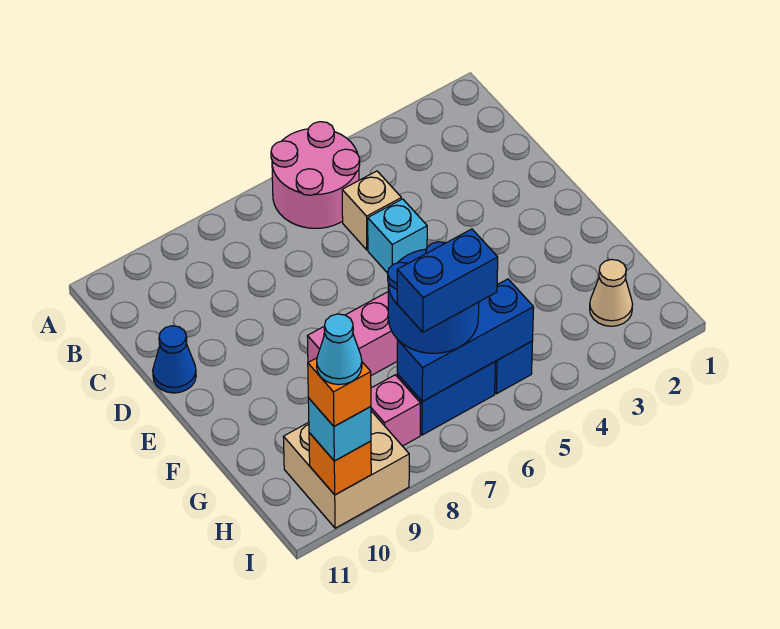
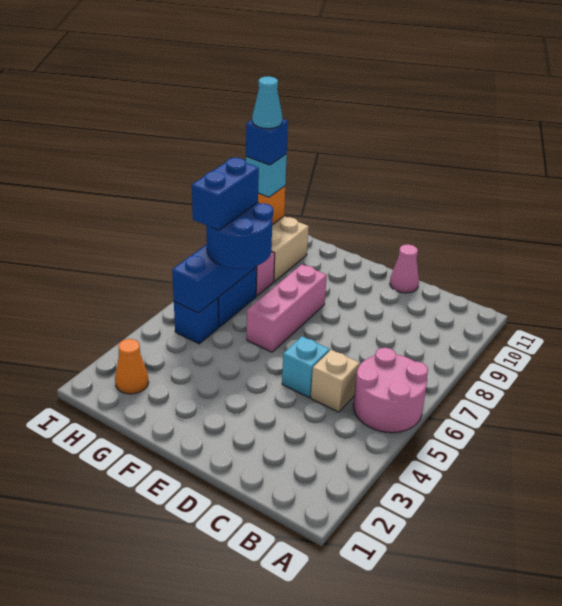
blue cone D11 level 1 -> pink cone D11 level 1
tan cone H2 level 1 -> orange cone H2 level 1
orange brick I10 level 4 -> blue brick I10 level 4

